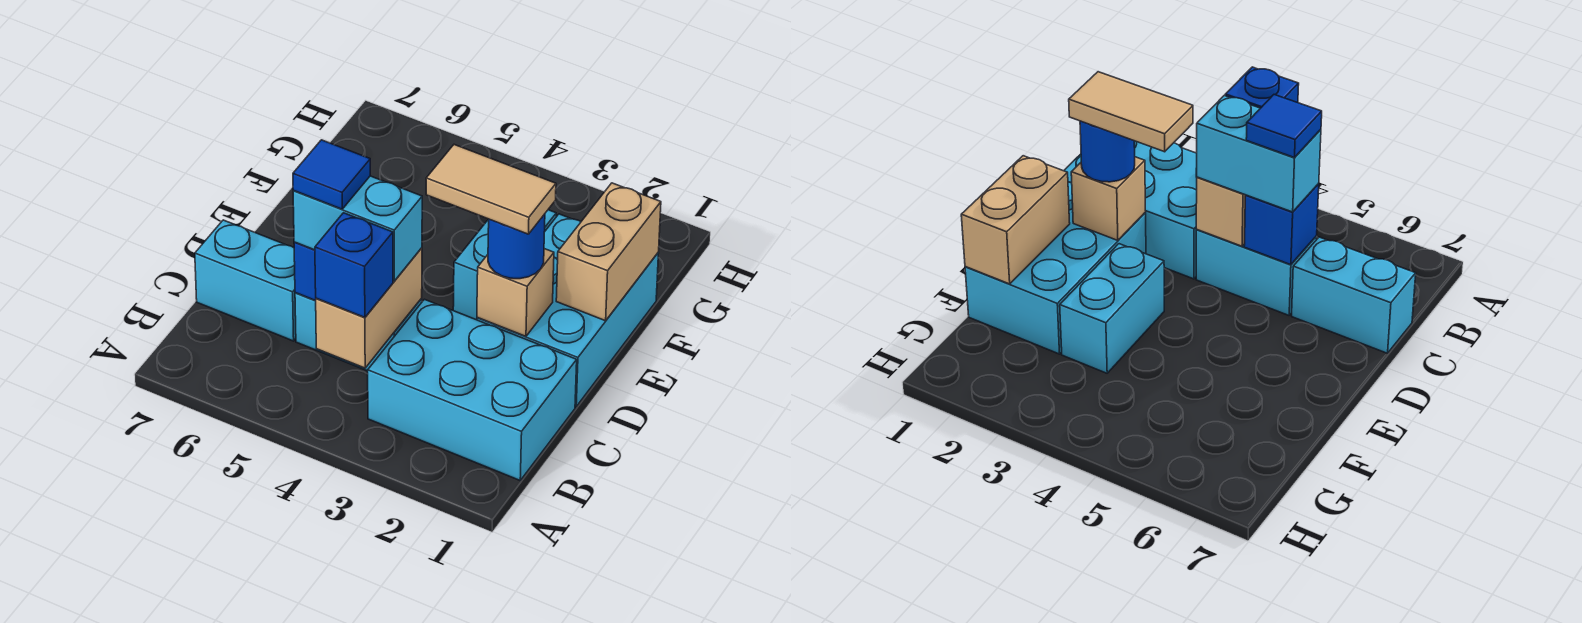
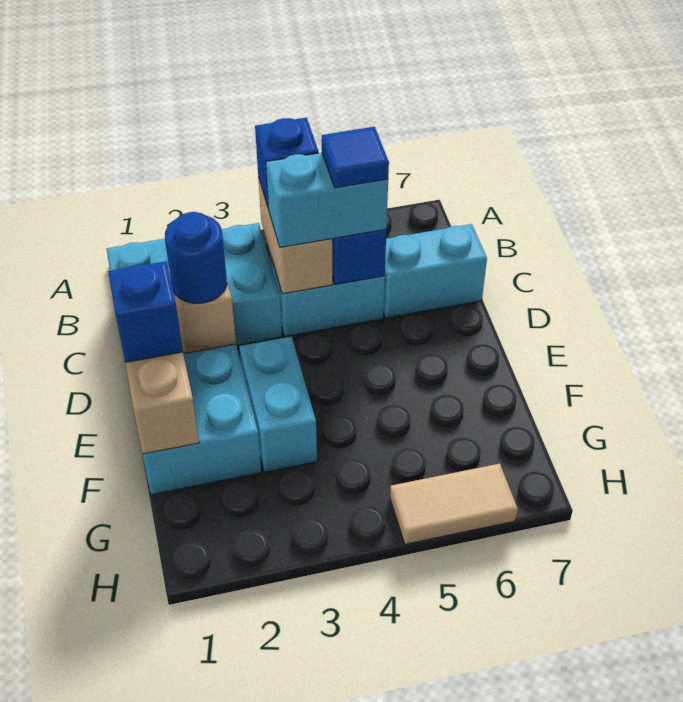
tan tile D2:D3 level 4 -> tan tile H5:H6 level 1
none -> blue brick E1 level 3

